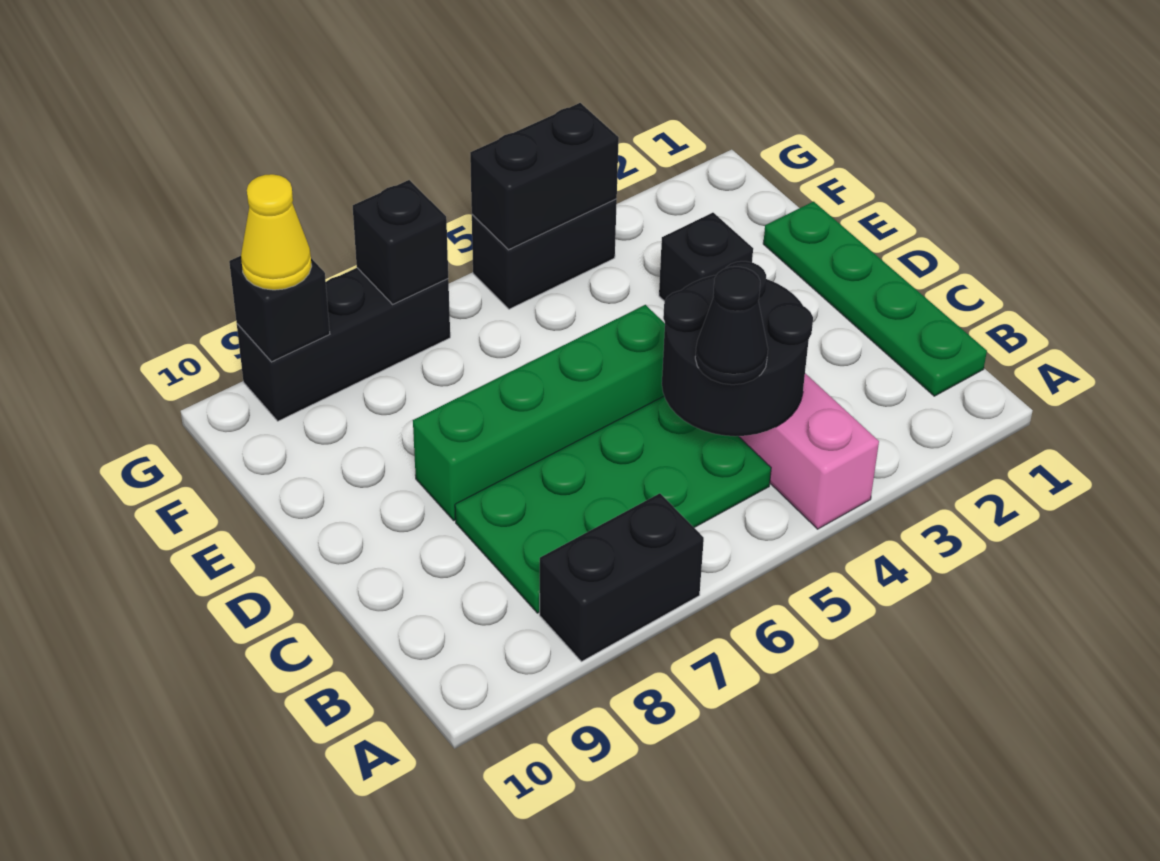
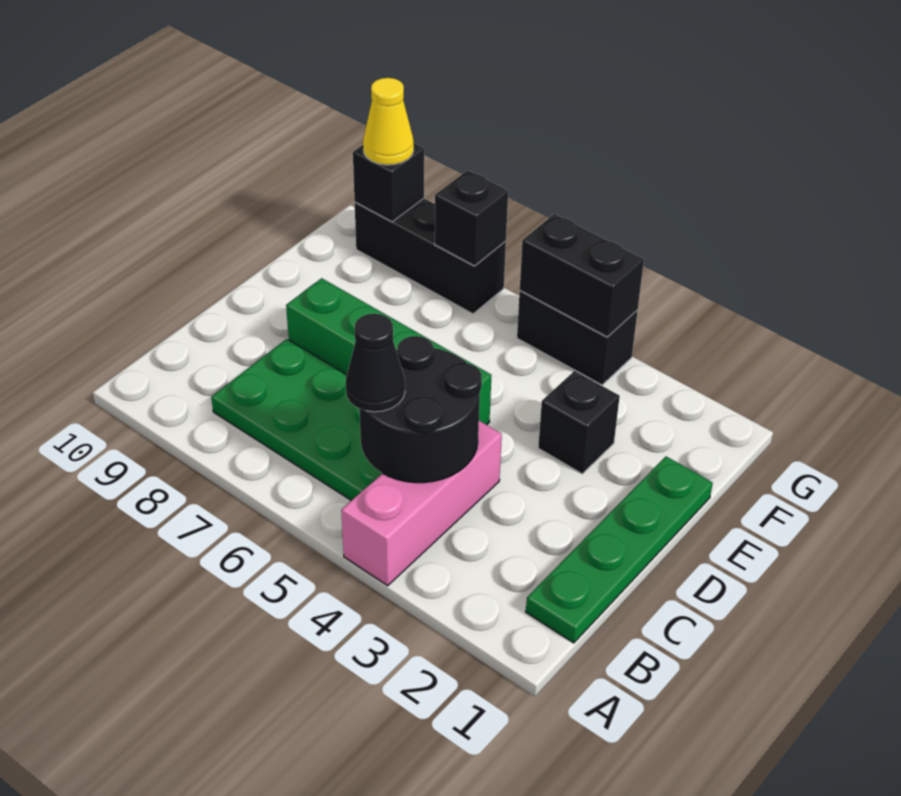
black brick A7:A8 level 1 -> none

